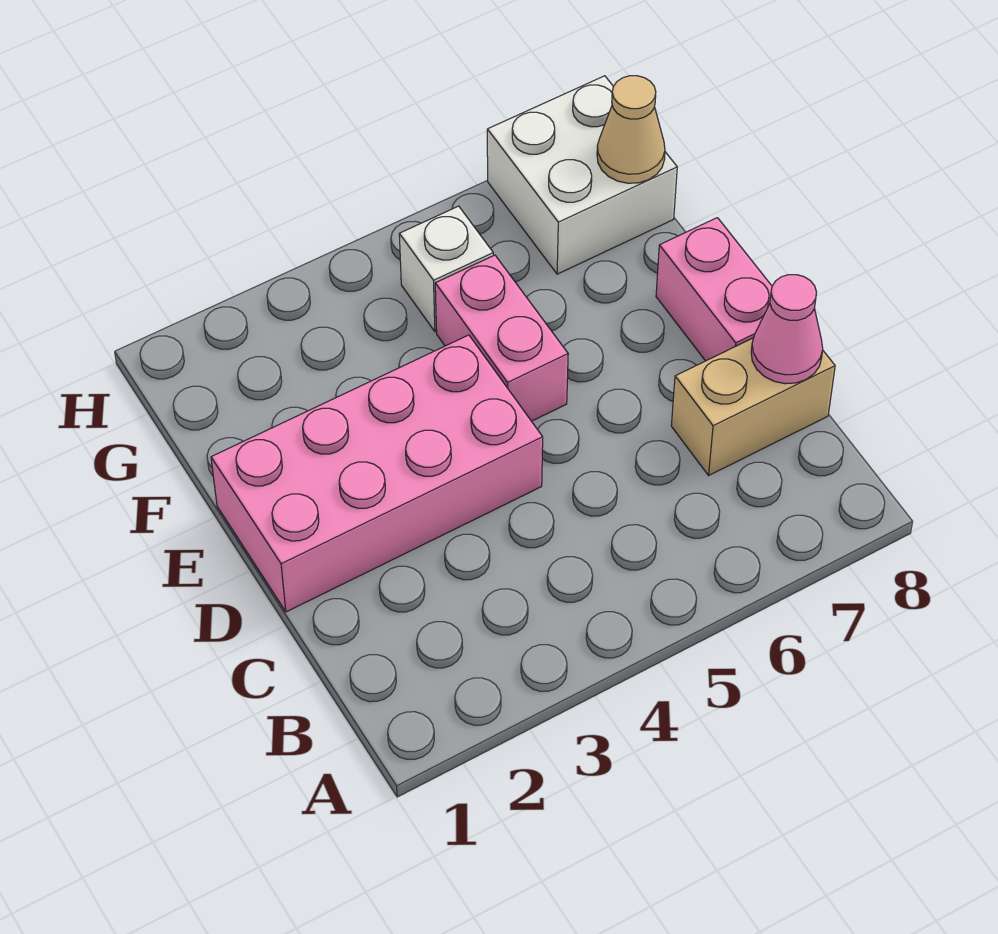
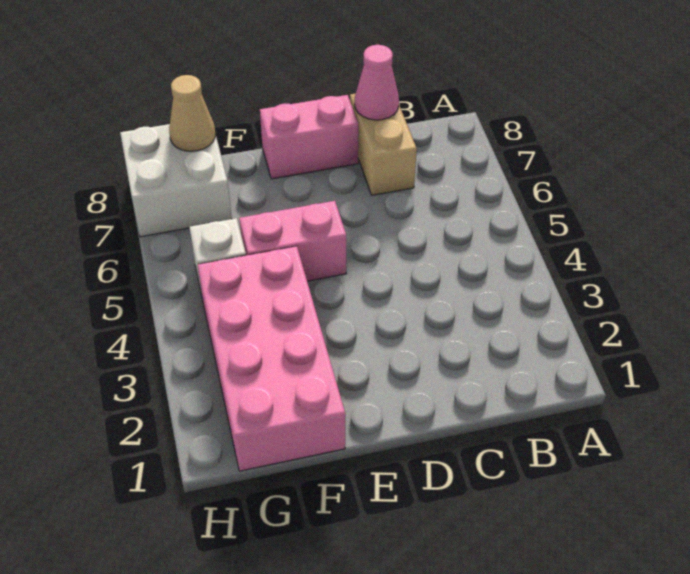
pink brick D1:E4 level 1 -> pink brick F1:G4 level 1

